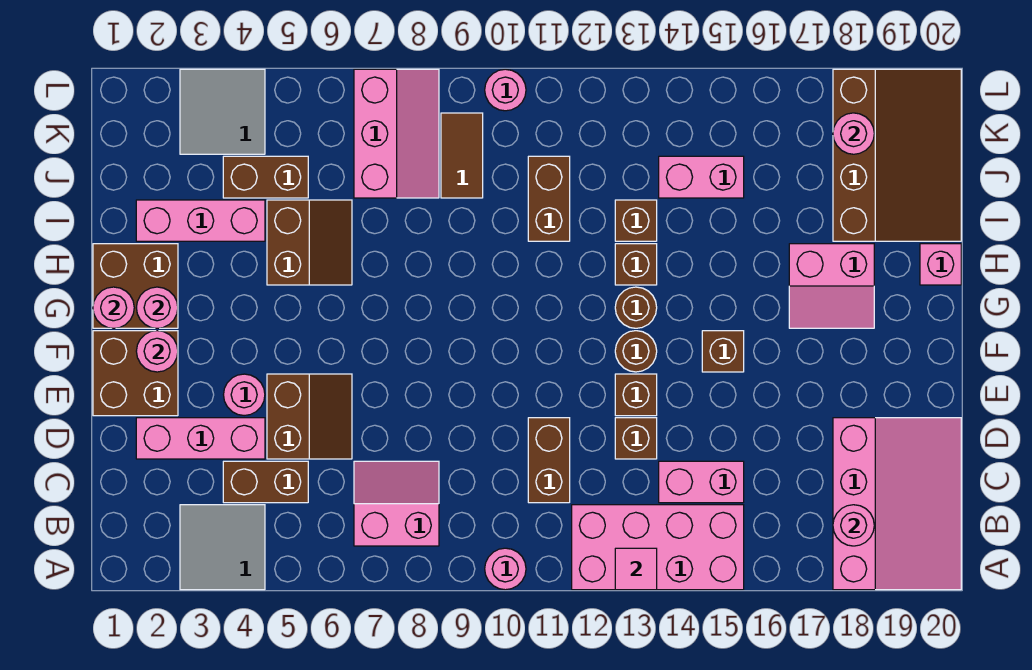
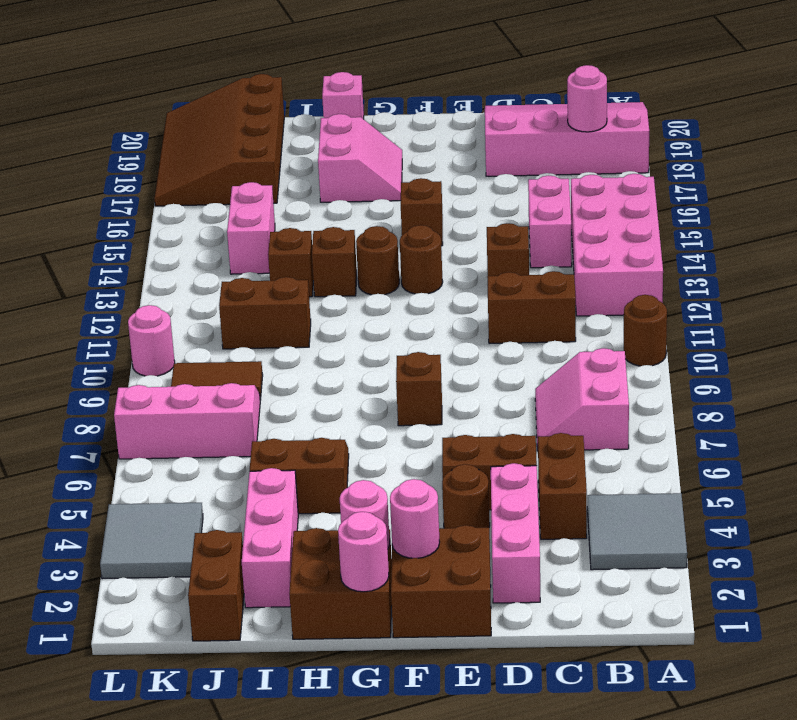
pink round brick A10 level 1 -> brown round brick A10 level 1
pink tile A13 level 2 -> none
pink round brick E4 level 1 -> brown round brick E4 level 1
brown brick E13 level 1 -> brown brick F8 level 1
brown slope I18:L20 level 1 top 18 -> brown slope J17:L20 level 1 top J
brown brick J4:J5 level 1 -> brown brick J1:J2 level 1
pink round brick K18 level 2 -> none

